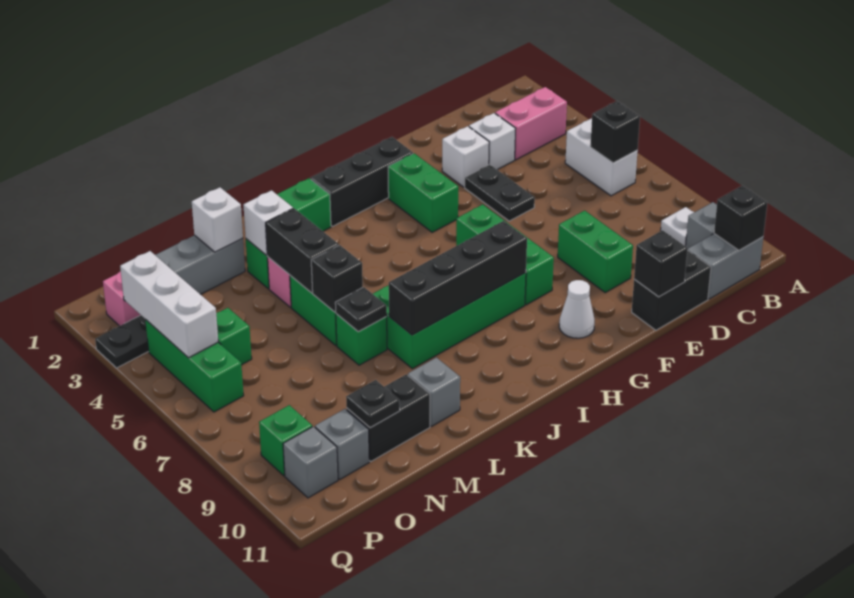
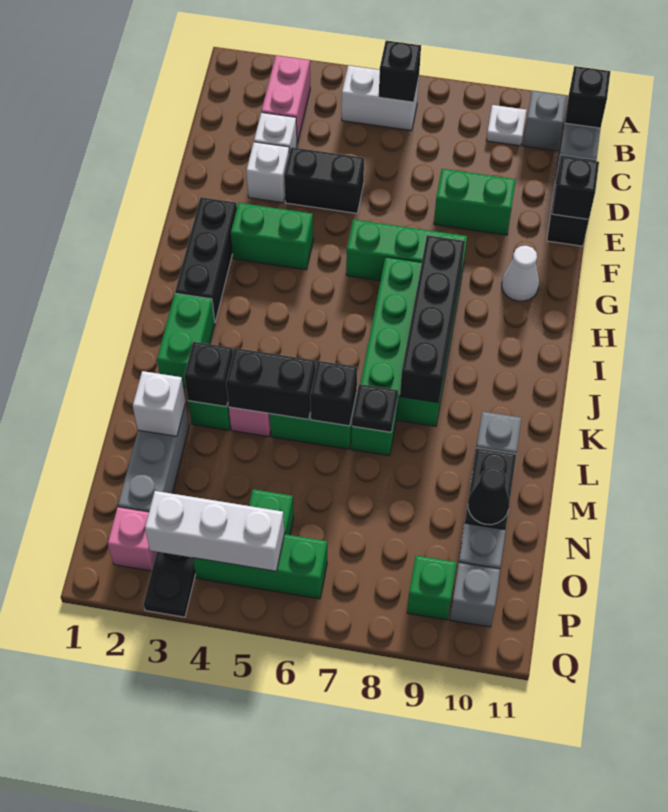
black plate E4:E5 level 1 -> black brick E4:E5 level 1
white brick L3 level 2 -> black brick L3 level 2
black plate N10 level 2 -> black cone N10 level 2

